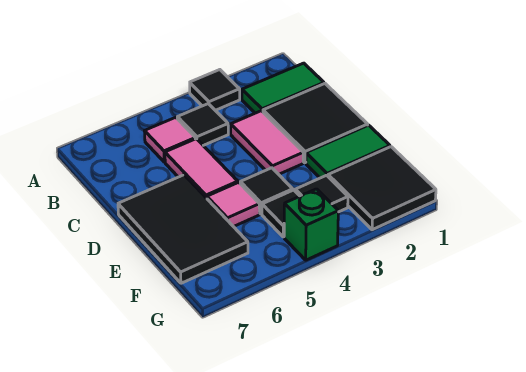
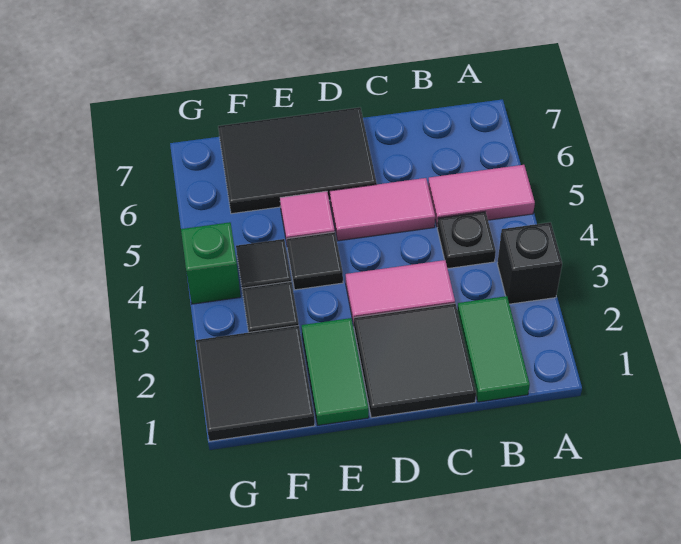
black tile A3 level 1 -> black brick A3 level 1
black tile B4 level 1 -> black plate B4 level 1
pink tile B5 level 1 -> pink tile A5:B5 level 1

